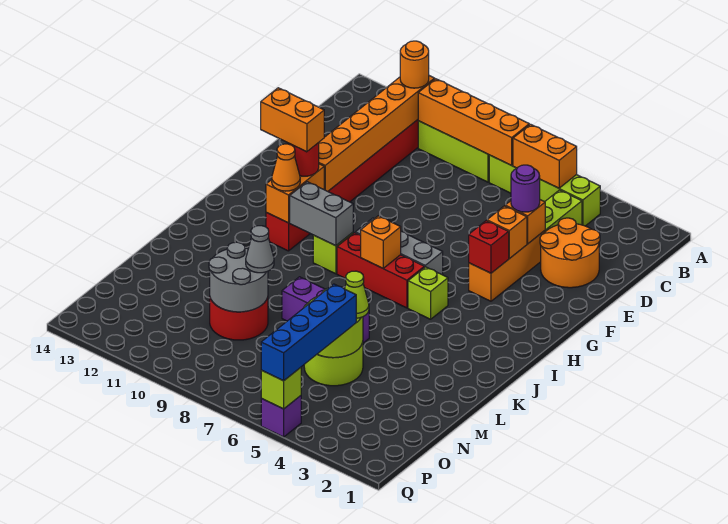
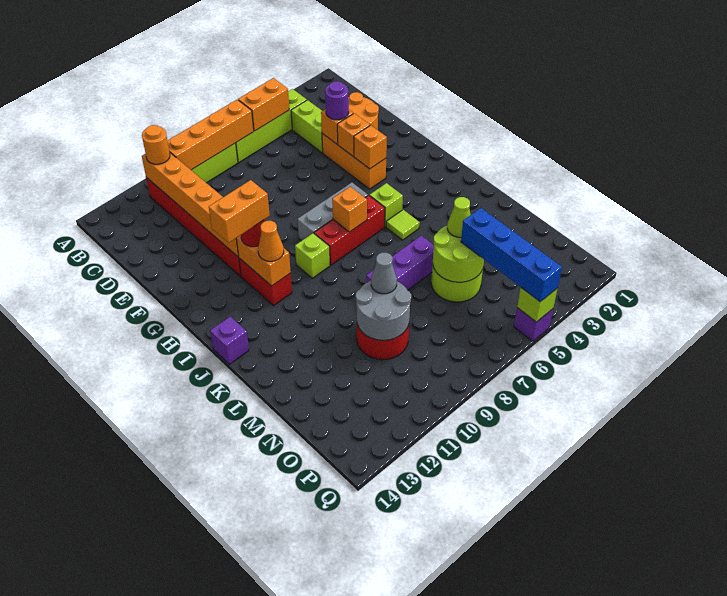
red brick G4 level 2 -> orange brick G4 level 2
grey brick I9:I10 level 2 -> none
none -> lime tile J5 level 1
none -> purple brick J14 level 1

